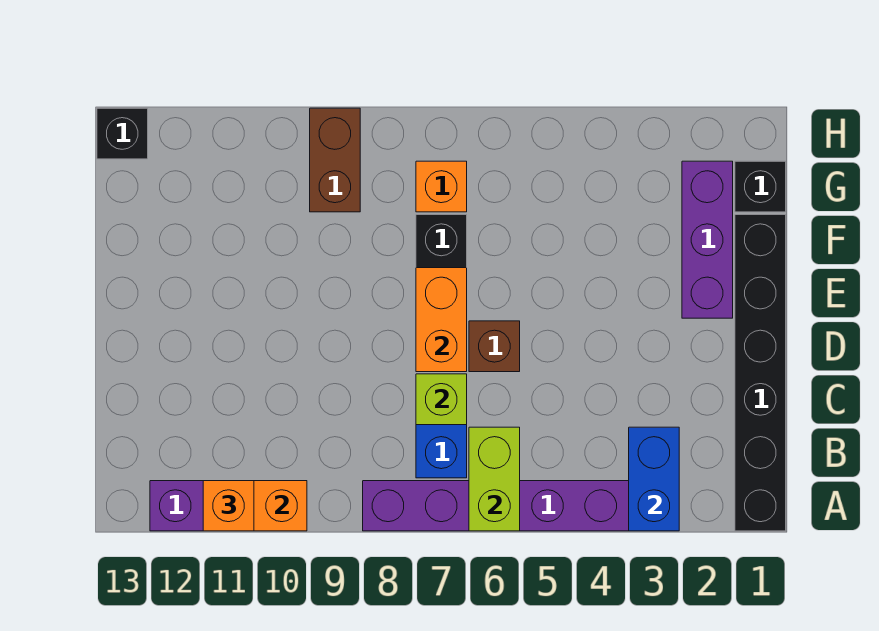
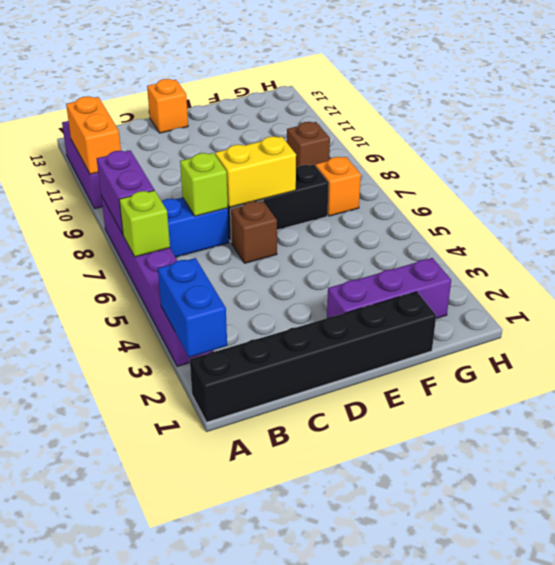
blue brick A3:B3 level 2 -> blue brick A2:A3 level 2
lime brick A6:B6 level 2 -> lime brick A6 level 2
none -> purple brick A7:A8 level 2
orange brick A11 level 3 -> orange brick D13 level 1
orange brick D7:E7 level 2 -> yellow brick D7:E7 level 2
black brick G1 level 1 -> none
brown brick G9:H9 level 1 -> brown brick G9 level 1
black brick H13 level 1 -> none

